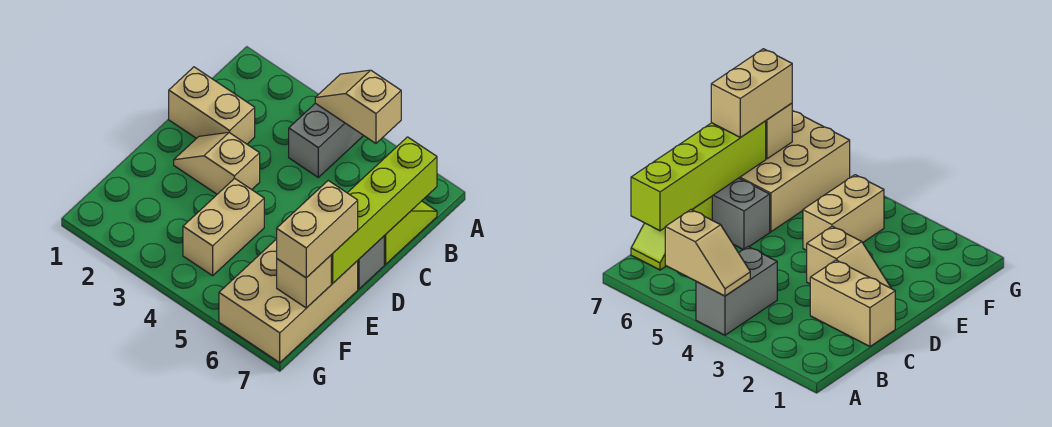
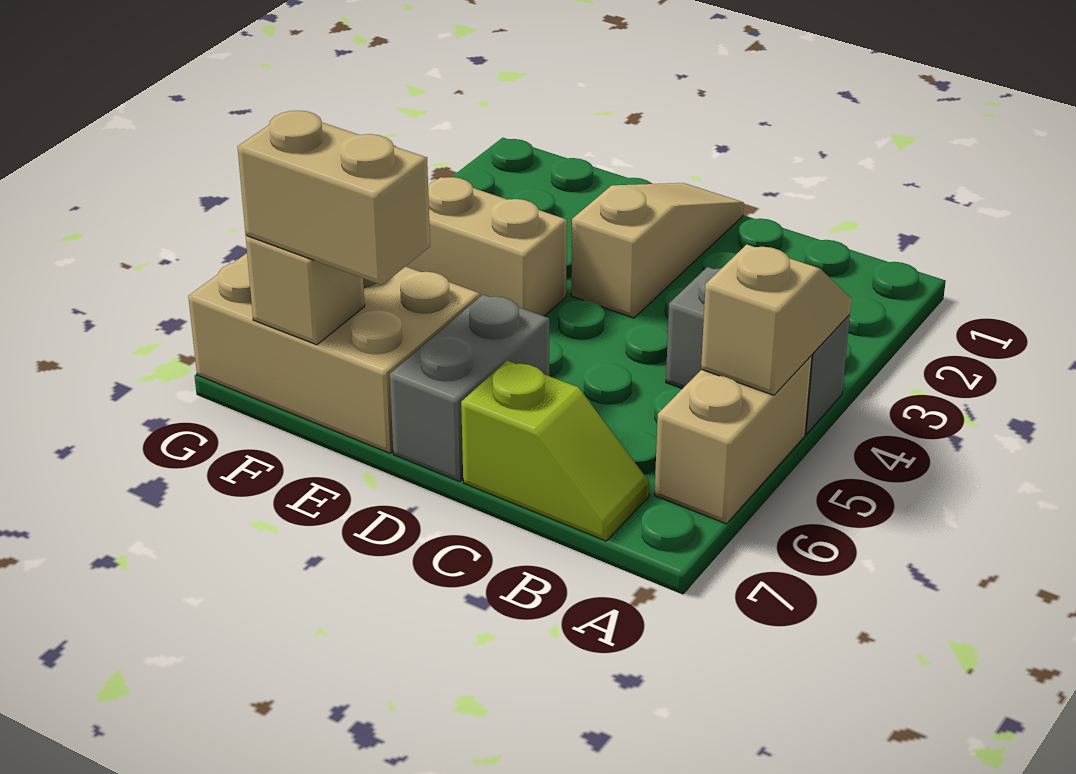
lime brick B7:E7 level 2 -> none
tan brick C1:C2 level 1 -> tan brick A5:A6 level 1
tan slope D2:D3 level 1 top 3 -> tan slope D1:D3 level 1 top 3

